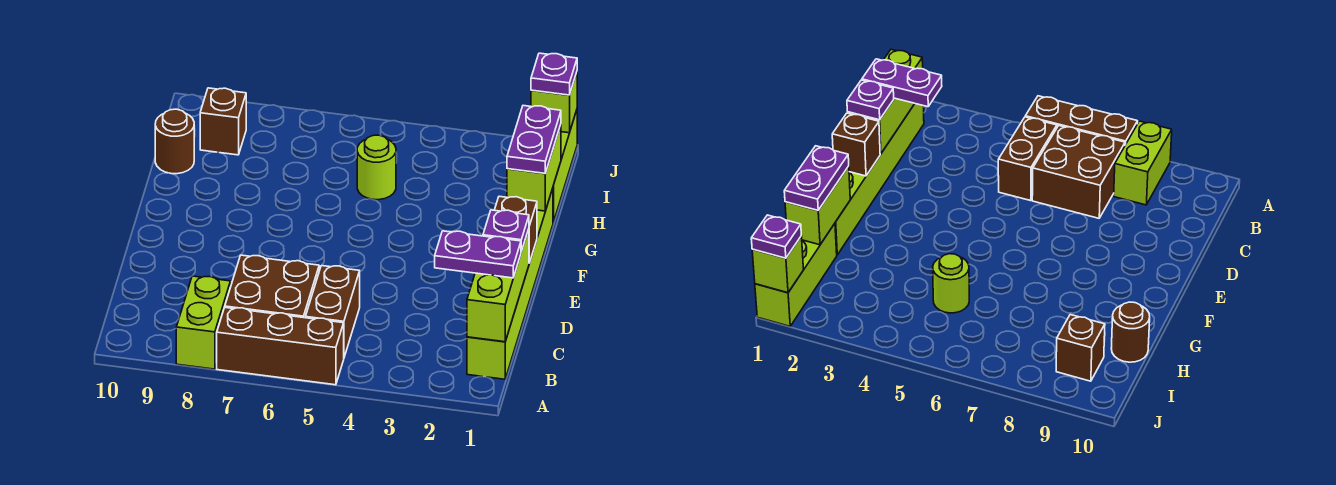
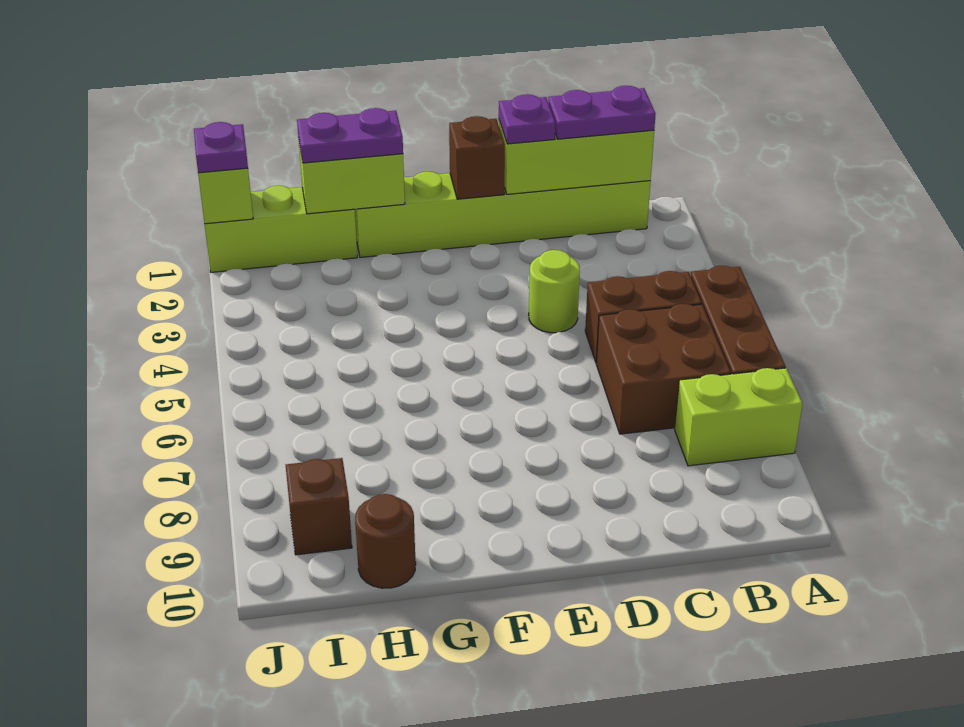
purple plate C1:C2 level 3 -> purple plate B1:C1 level 3
lime round brick H5 level 1 -> lime round brick D4 level 1

